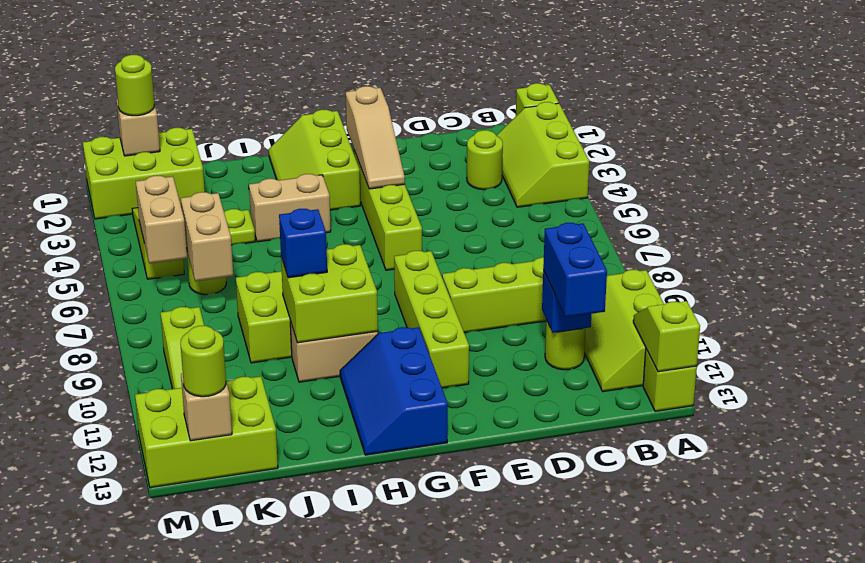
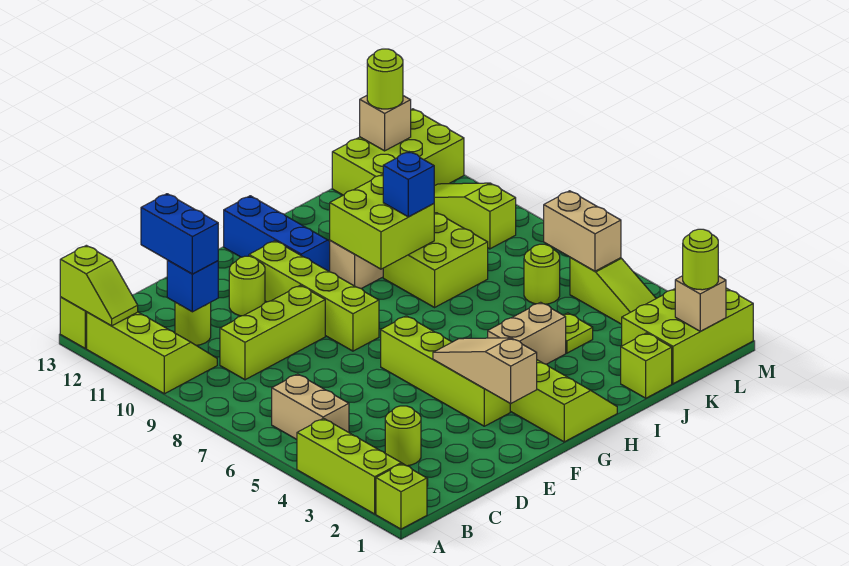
none -> lime round brick E11 level 1
none -> lime brick J1 level 1
tan brick K6:K7 level 2 -> tan brick B5:B6 level 1

